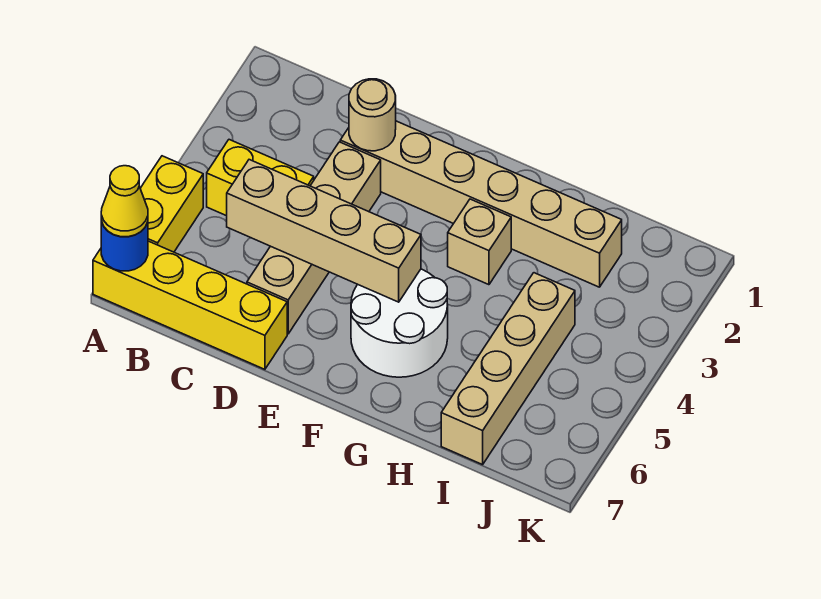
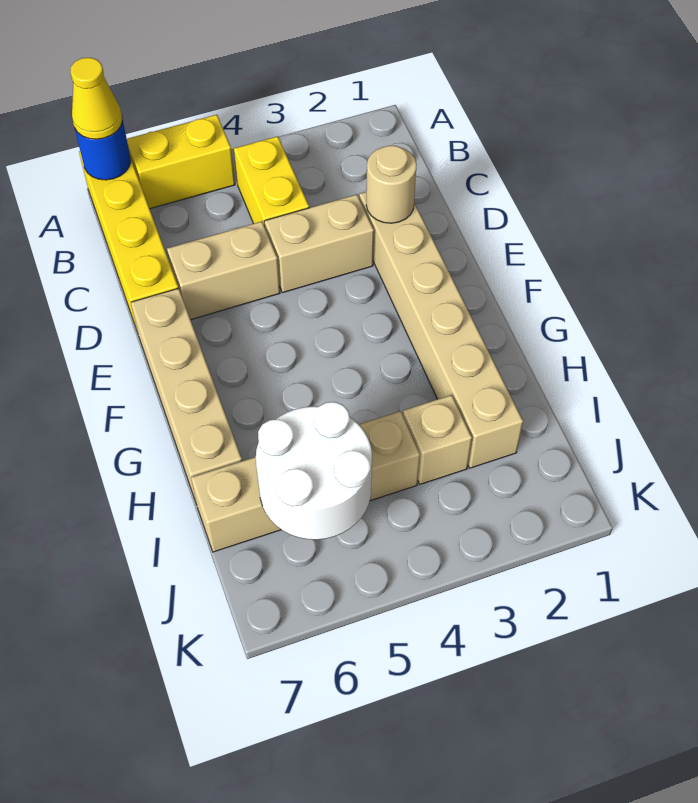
tan brick C5:F5 level 2 -> tan brick E7:H7 level 1
white round brick F5:G6 level 1 -> white round brick I5:J6 level 2
tan brick G3 level 1 -> tan brick I3 level 1

